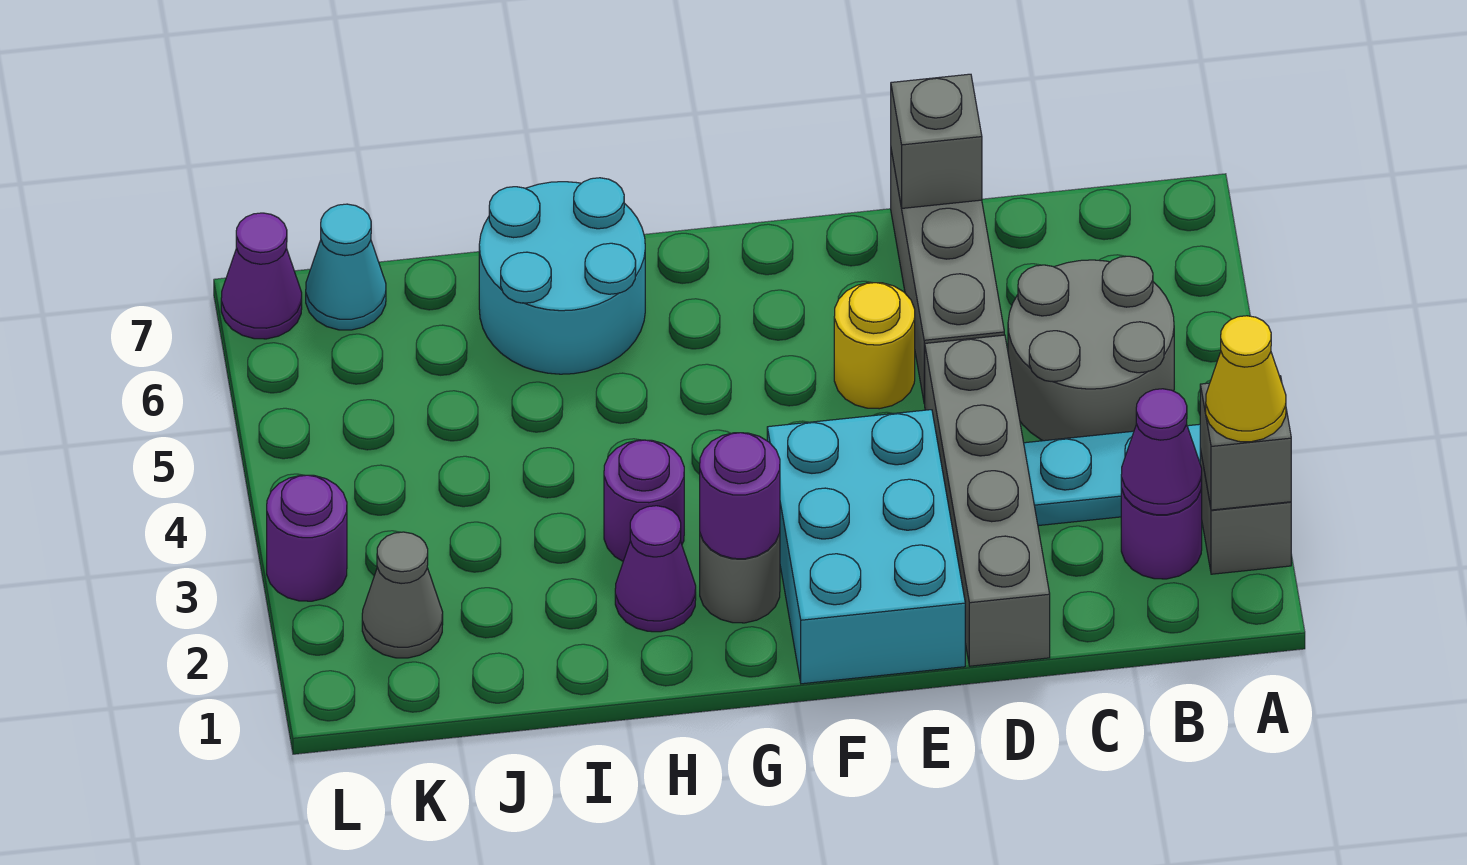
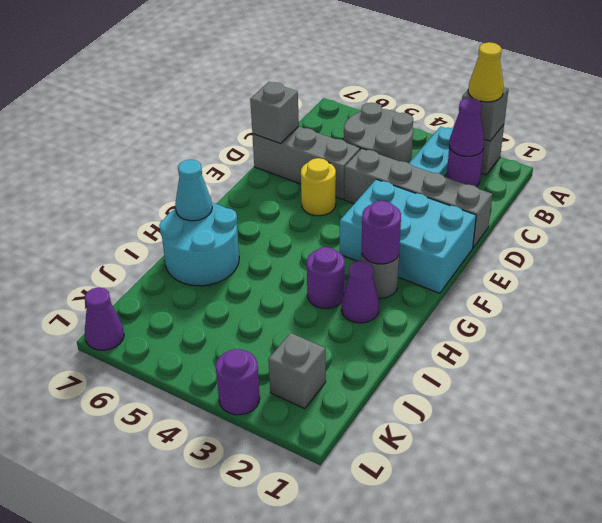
grey cone K2 level 1 -> grey brick K2 level 1
cyan cone K7 level 1 -> cyan cone H7 level 2

